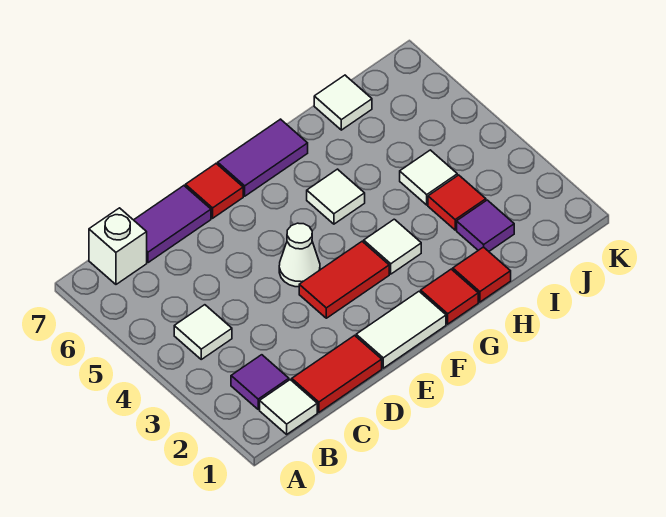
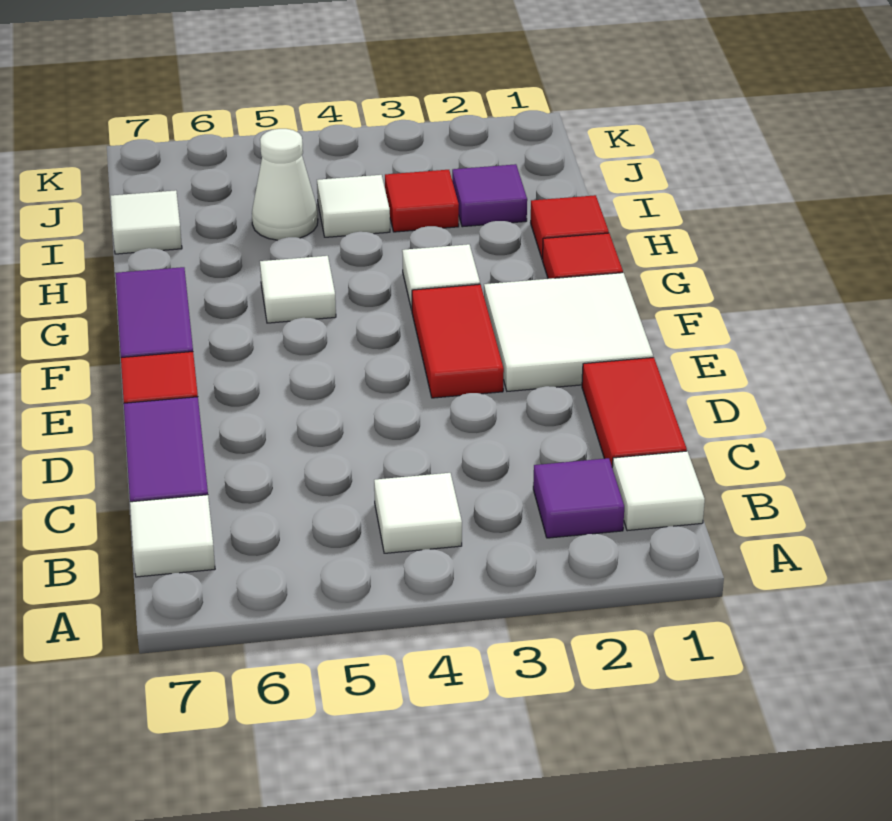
white brick B7 level 1 -> white tile B7 level 1
white tile E1:F1 level 1 -> white tile E1:F2 level 1
white cone E4 level 1 -> white cone I5 level 1

